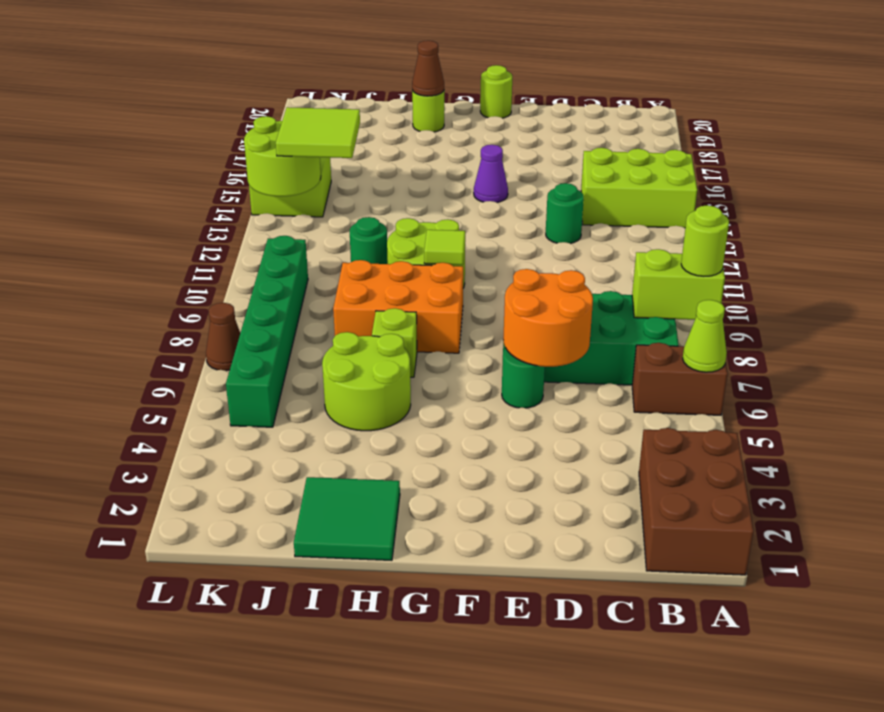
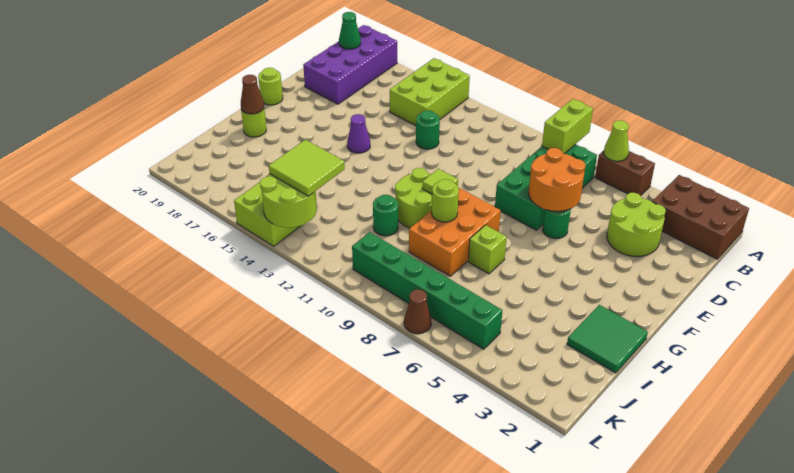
brown brick A6:B6 level 1 -> brown brick A5:A6 level 1
lime round brick A8 level 3 -> lime round brick H9 level 2
none -> purple brick A18:D19 level 1
none -> green cone B19 level 2
lime round brick H5:I6 level 1 -> lime round brick C3:D4 level 1

